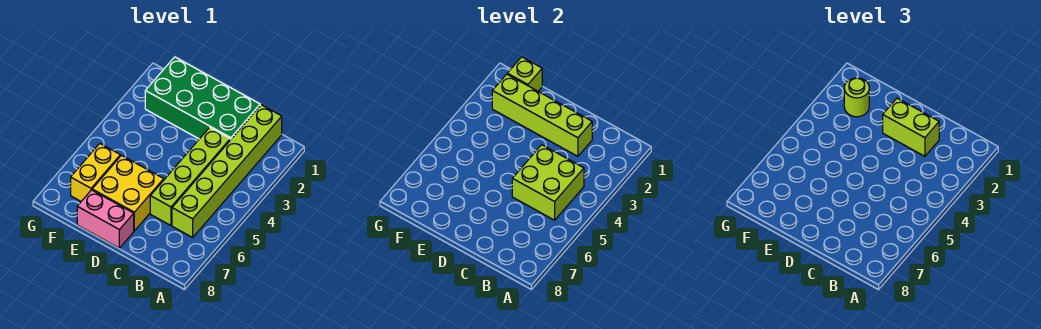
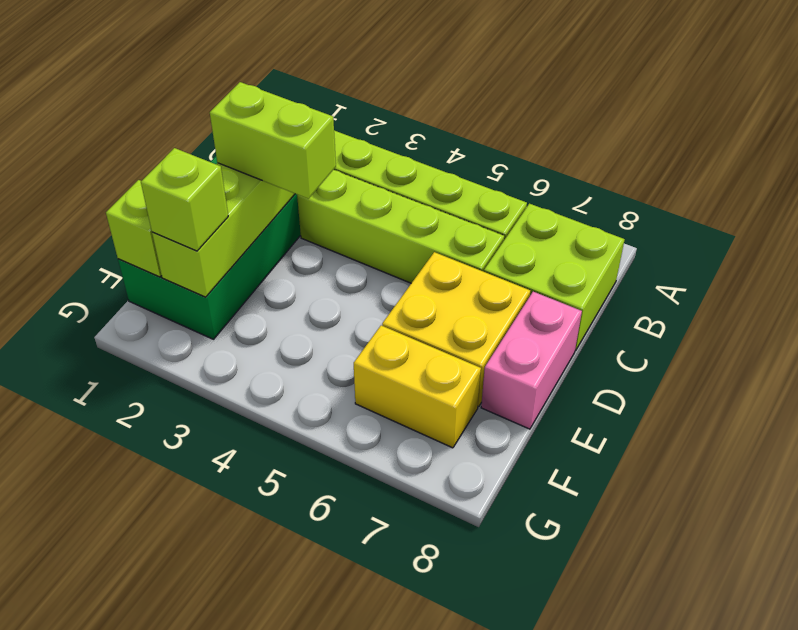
lime brick B4:C5 level 2 -> lime brick B7:C8 level 1
lime brick C2:D2 level 3 -> lime brick D2:D3 level 3
lime round brick F2 level 3 -> lime brick F2 level 3

